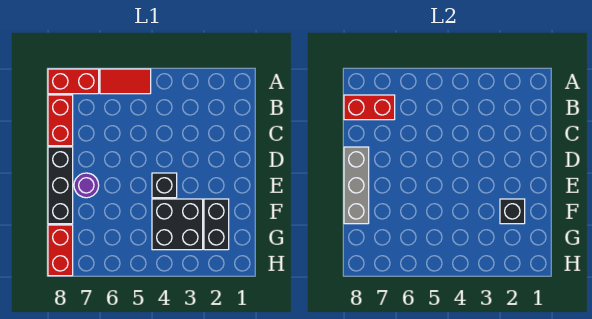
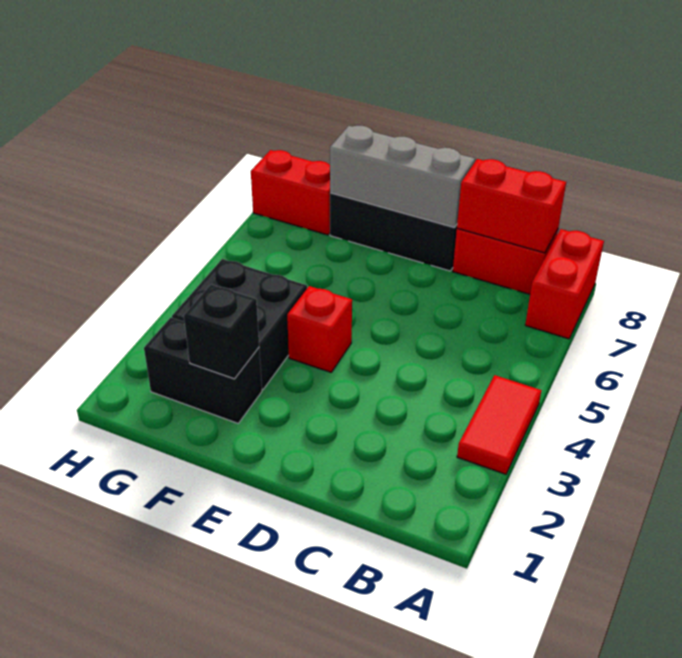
red tile A5:A6 level 1 -> red tile A3:A4 level 1
red brick B7:B8 level 2 -> red brick B8:C8 level 2
black brick E4 level 1 -> red brick E4 level 1
purple round brick E7 level 1 -> none

